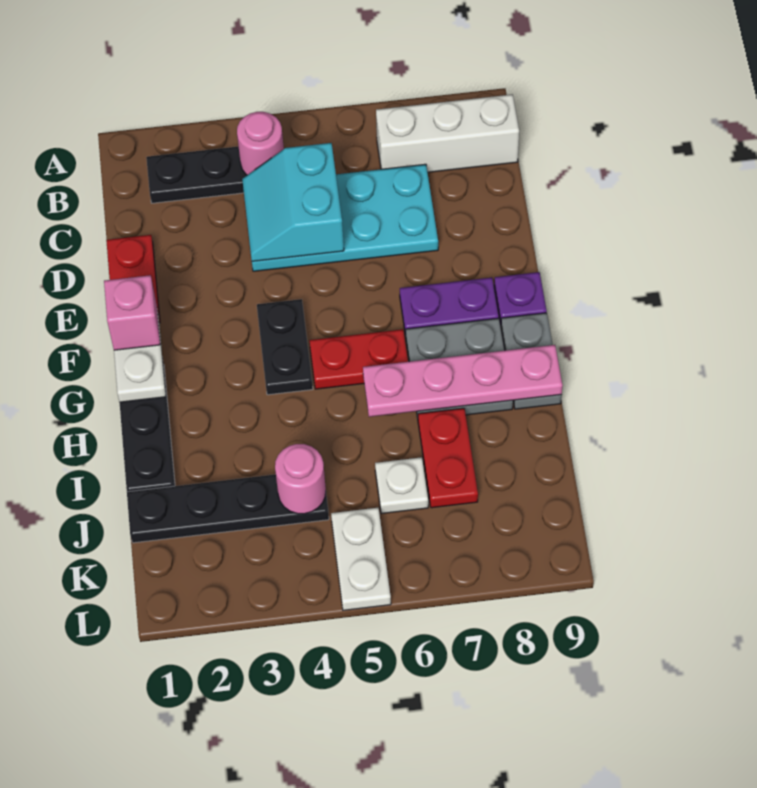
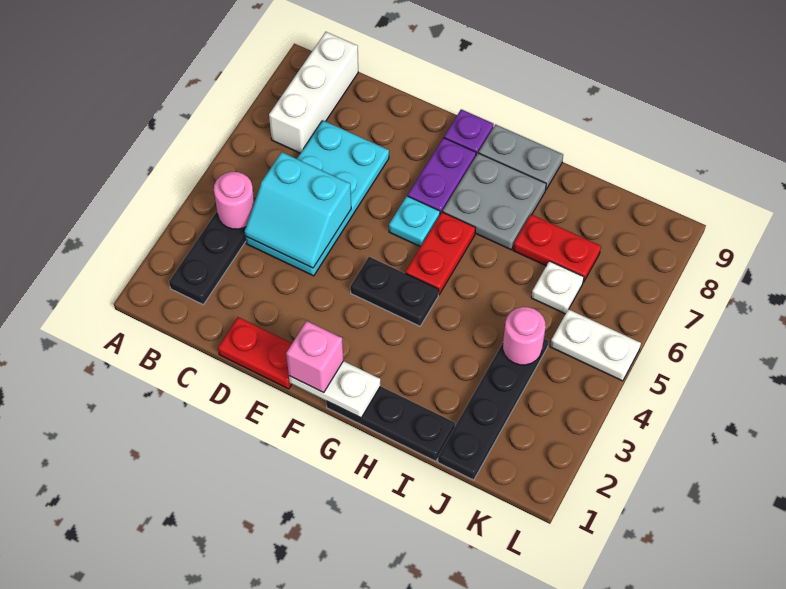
none -> cyan plate F6 level 1
pink plate H6:H9 level 2 -> none

